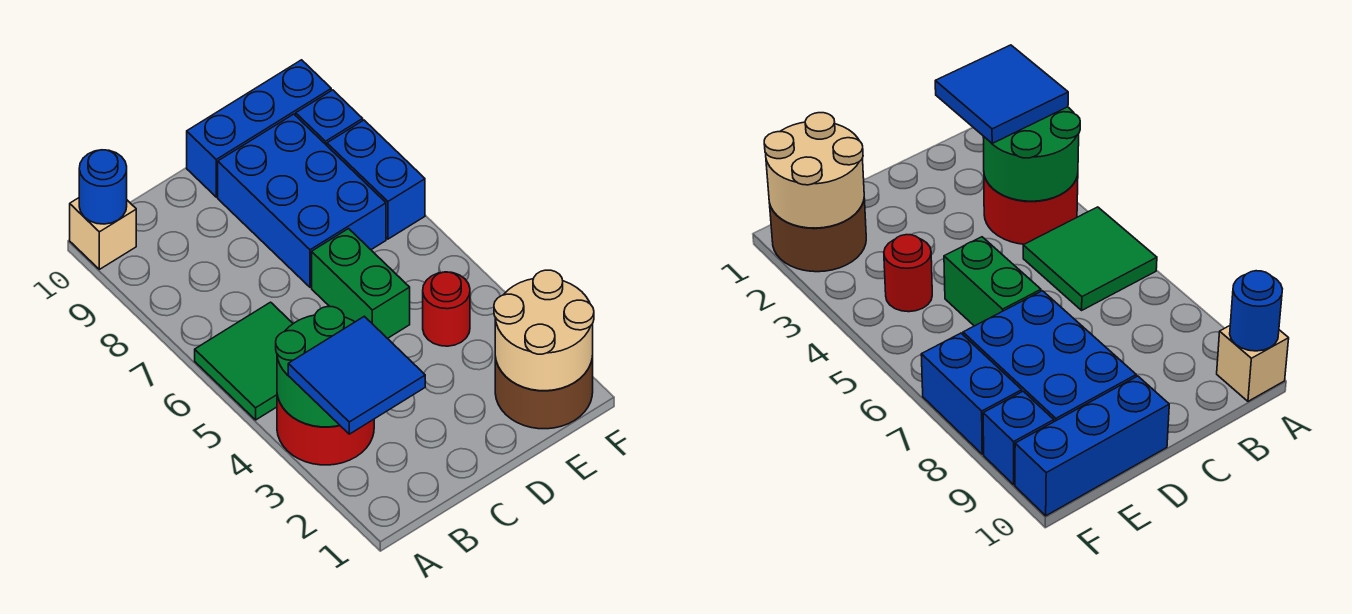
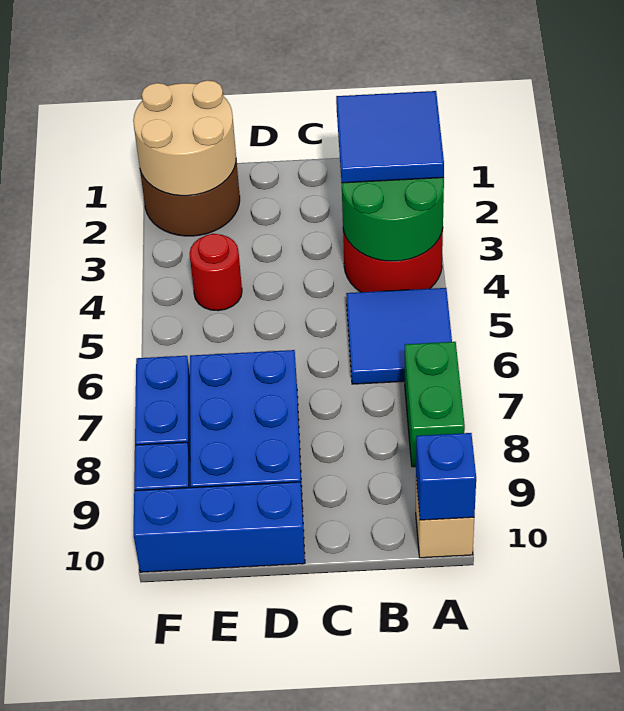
green tile A5:B6 level 1 -> blue tile A5:B6 level 1
blue round brick A10 level 2 -> blue brick A10 level 2
green brick D5:D6 level 1 -> green brick A7:A8 level 1

